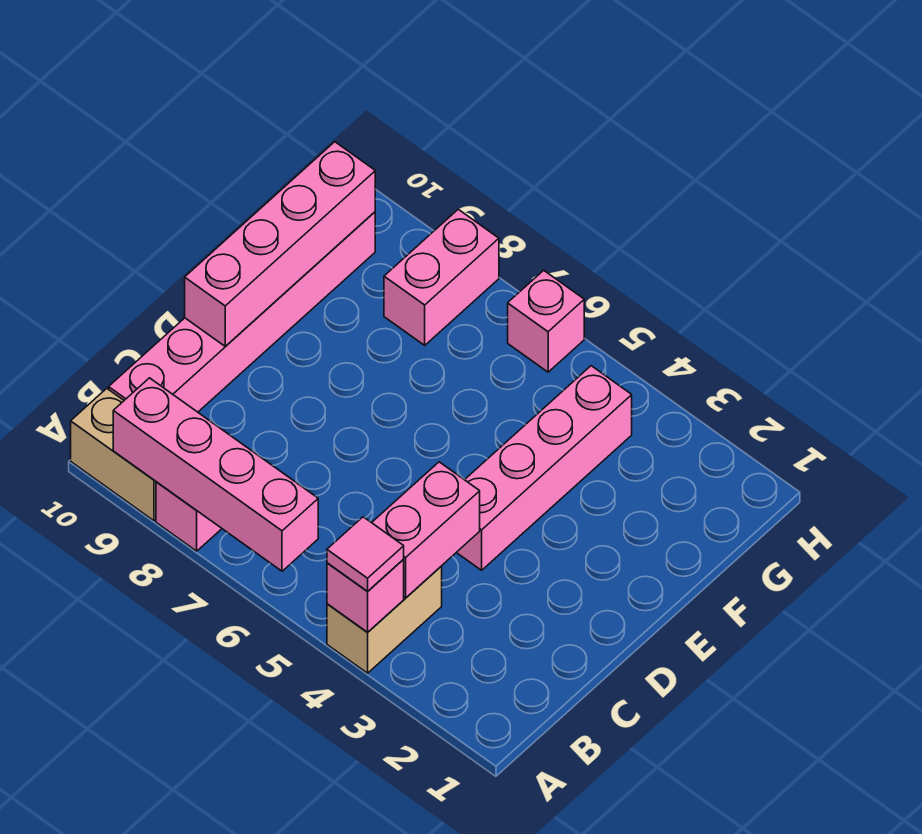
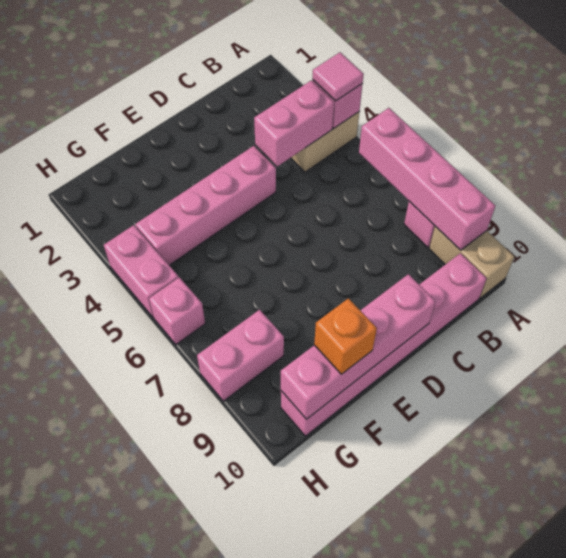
none -> orange brick F10 level 3
none -> pink brick H4:H5 level 1

